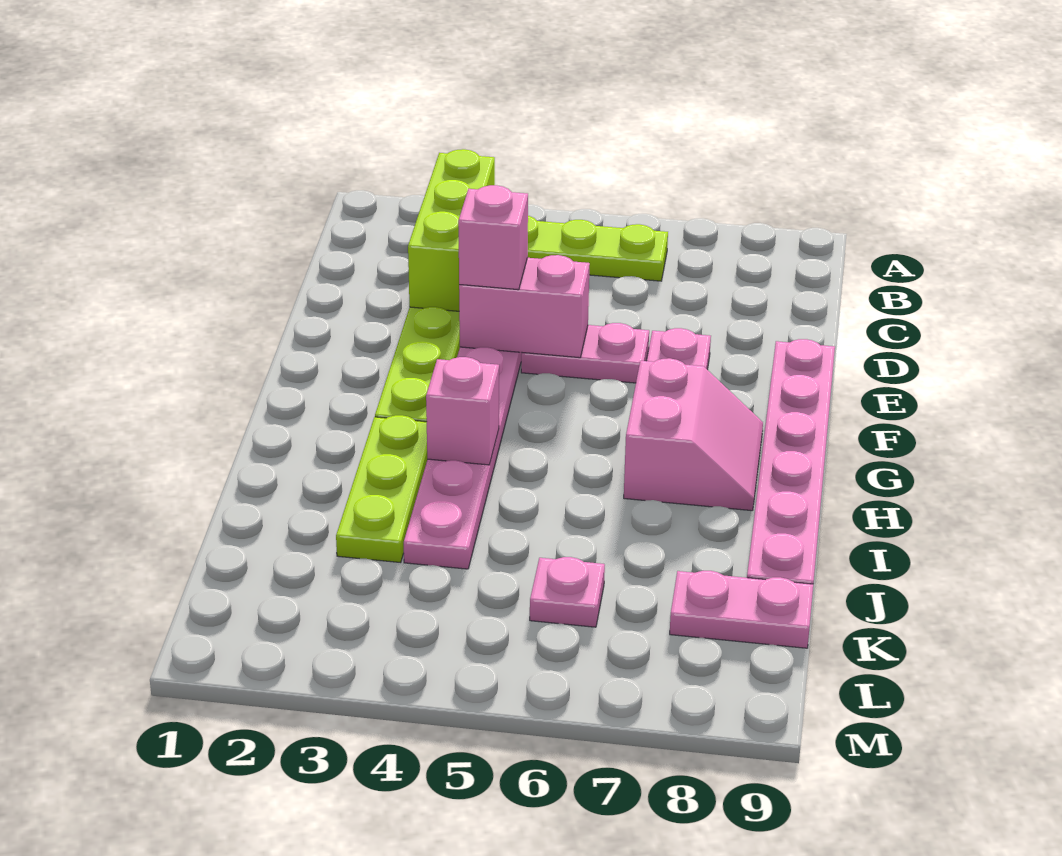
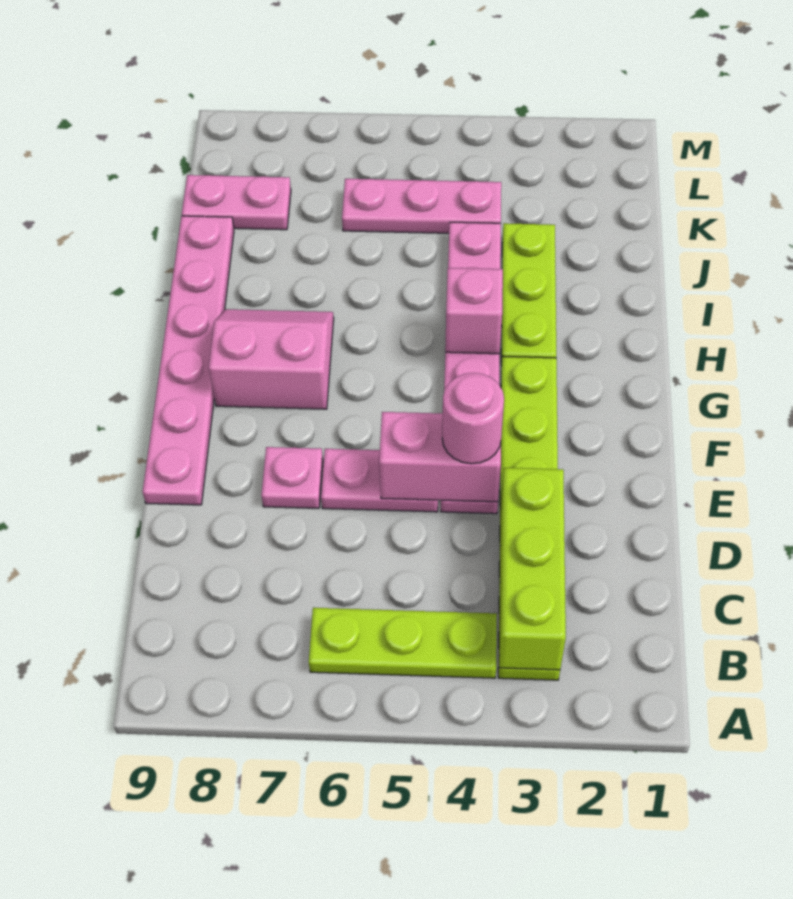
pink brick E4 level 3 -> pink round brick E4 level 3
pink slope G7:H8 level 1 top 7 -> pink slope G7:H8 level 1 top G
pink plate K6 level 1 -> pink plate K4:K6 level 1

